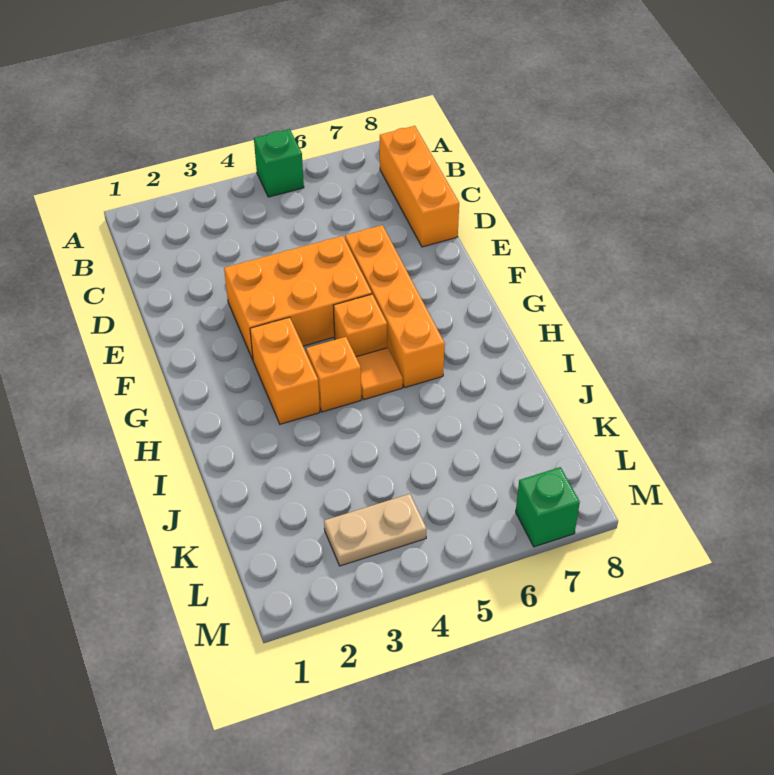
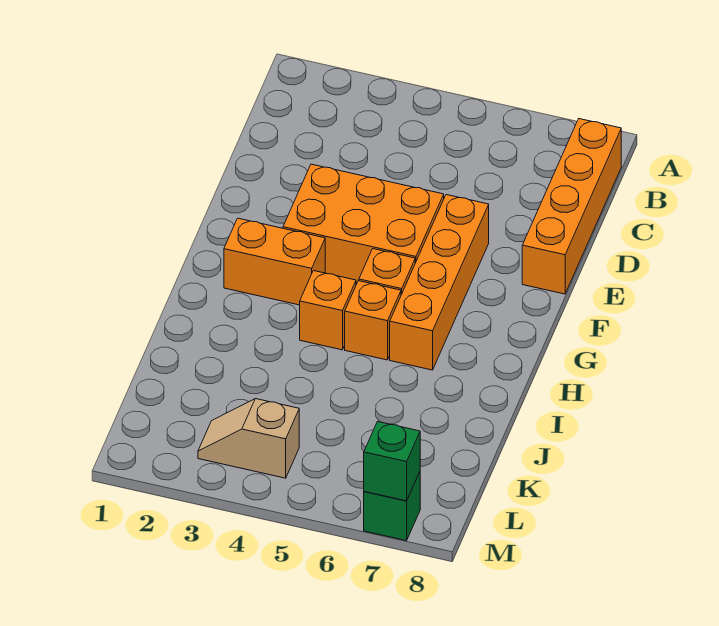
green brick A5 level 1 -> green brick M7 level 2
orange brick B8:D8 level 1 -> orange brick B8:E8 level 1
orange brick G3:H3 level 1 -> orange brick G2:G3 level 1
orange tile H5 level 1 -> orange brick H5 level 1
tan plate L3:L4 level 1 -> tan slope L3:L4 level 1 top 4

